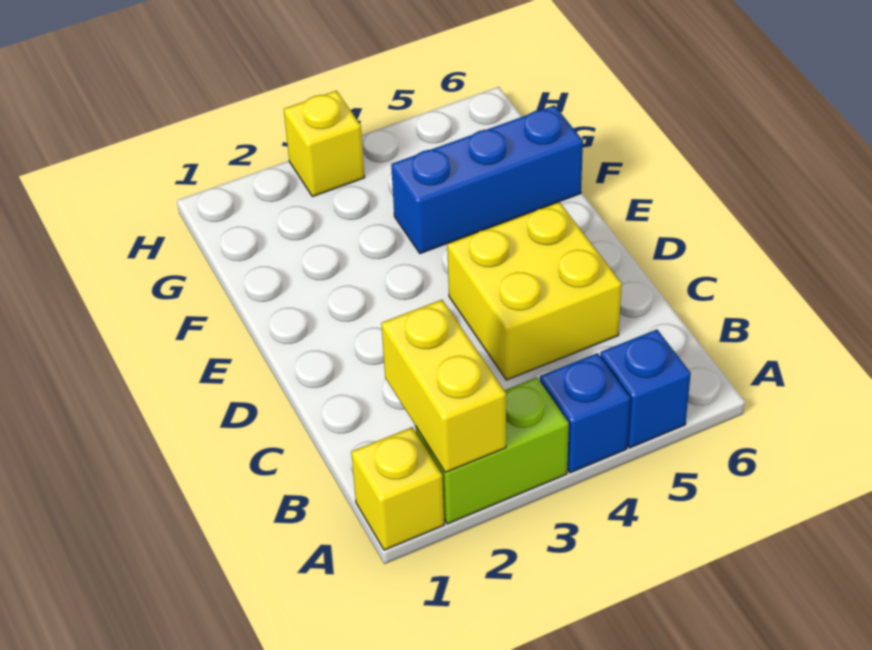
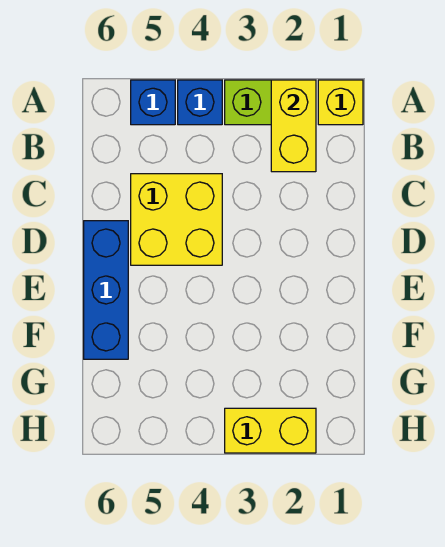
blue brick F4:F6 level 1 -> blue brick D6:F6 level 1
yellow brick H3 level 1 -> yellow brick H2:H3 level 1

